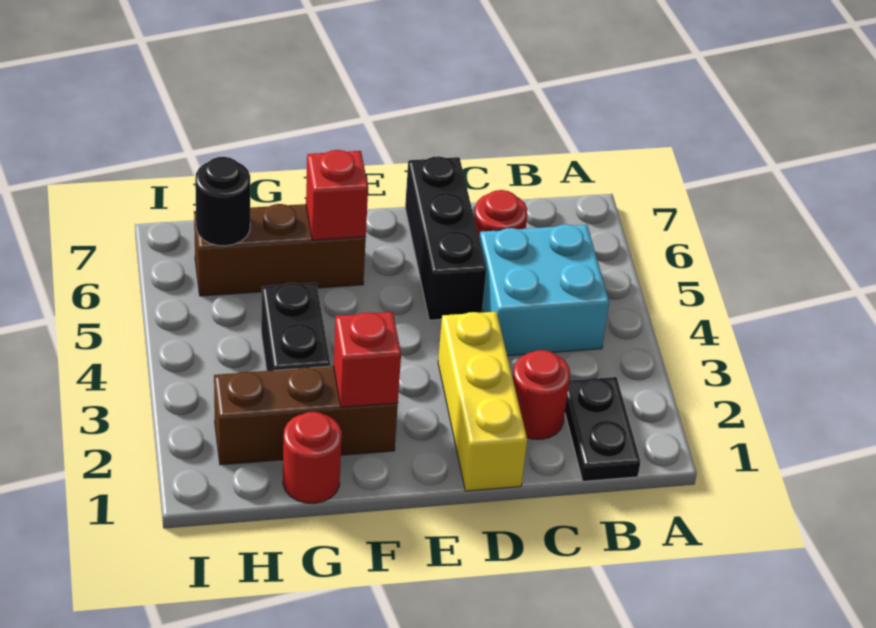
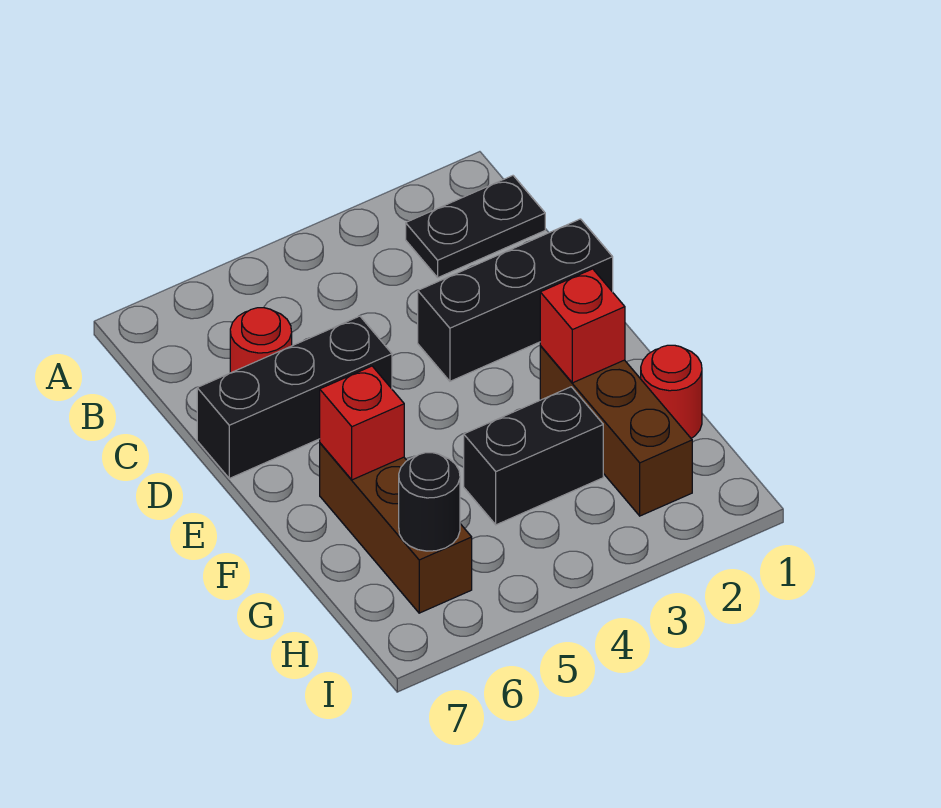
cyan brick B4:C5 level 1 -> none
red round brick C2 level 1 -> none
yellow brick D1:D3 level 1 -> black brick D1:D3 level 1

